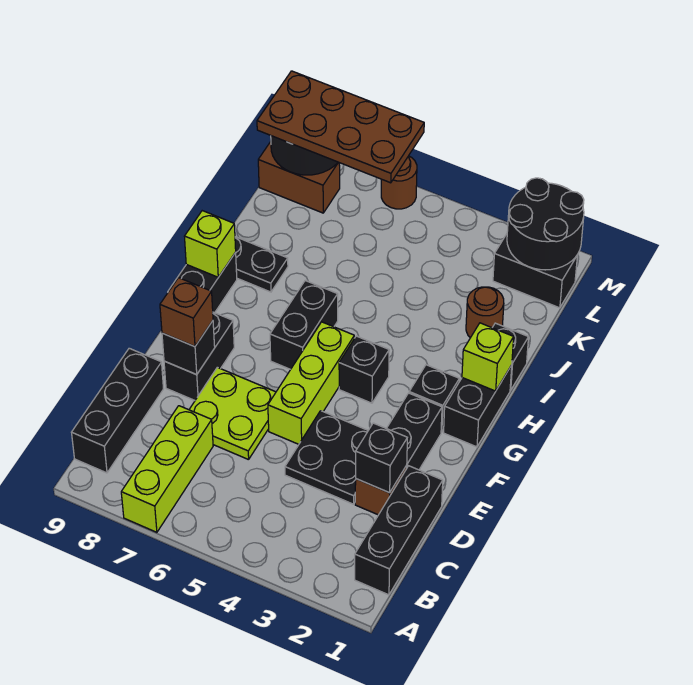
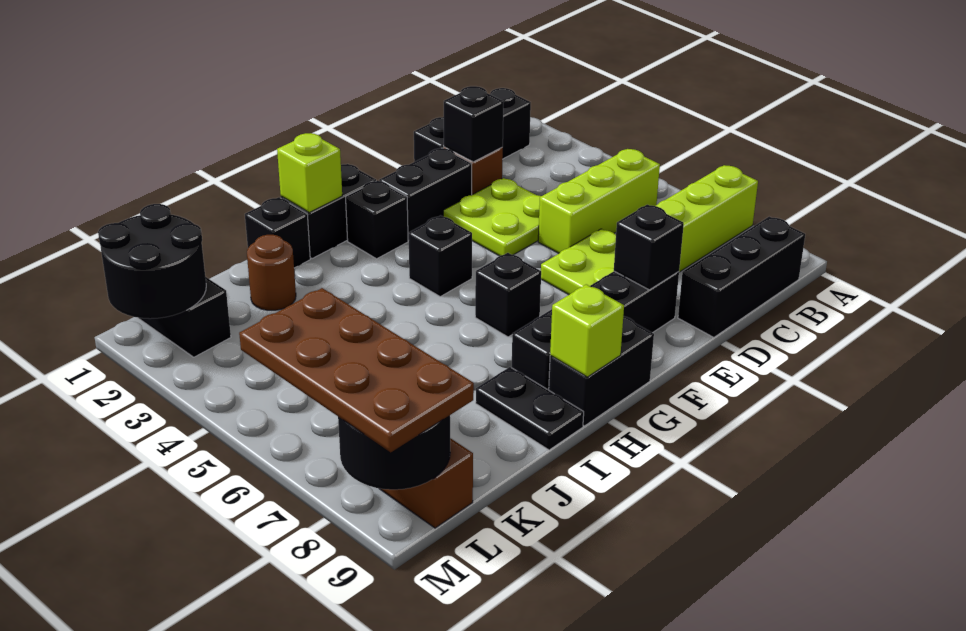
black plate D3:E4 level 1 -> lime plate D3:E4 level 1
lime brick E5:G5 level 1 -> lime brick B5:D5 level 1
black brick E8:F8 level 1 -> black brick E8:H8 level 1
brown brick E8 level 3 -> none
black brick G6:H6 level 1 -> black brick G6 level 1
brown round brick M6 level 1 -> none

